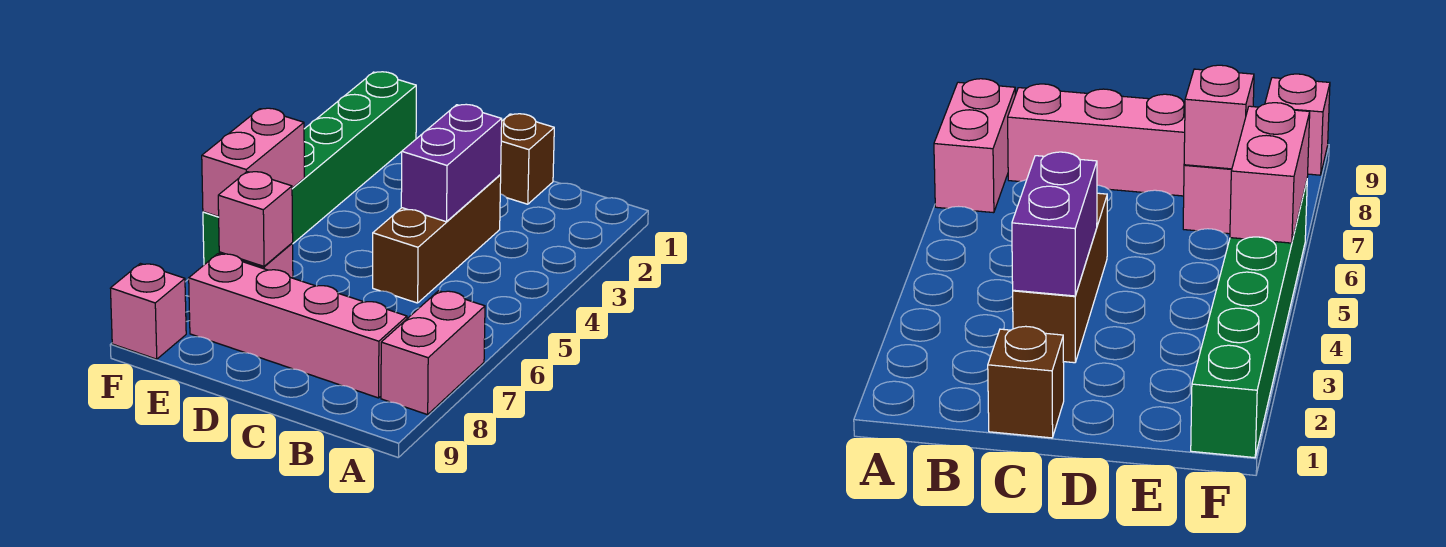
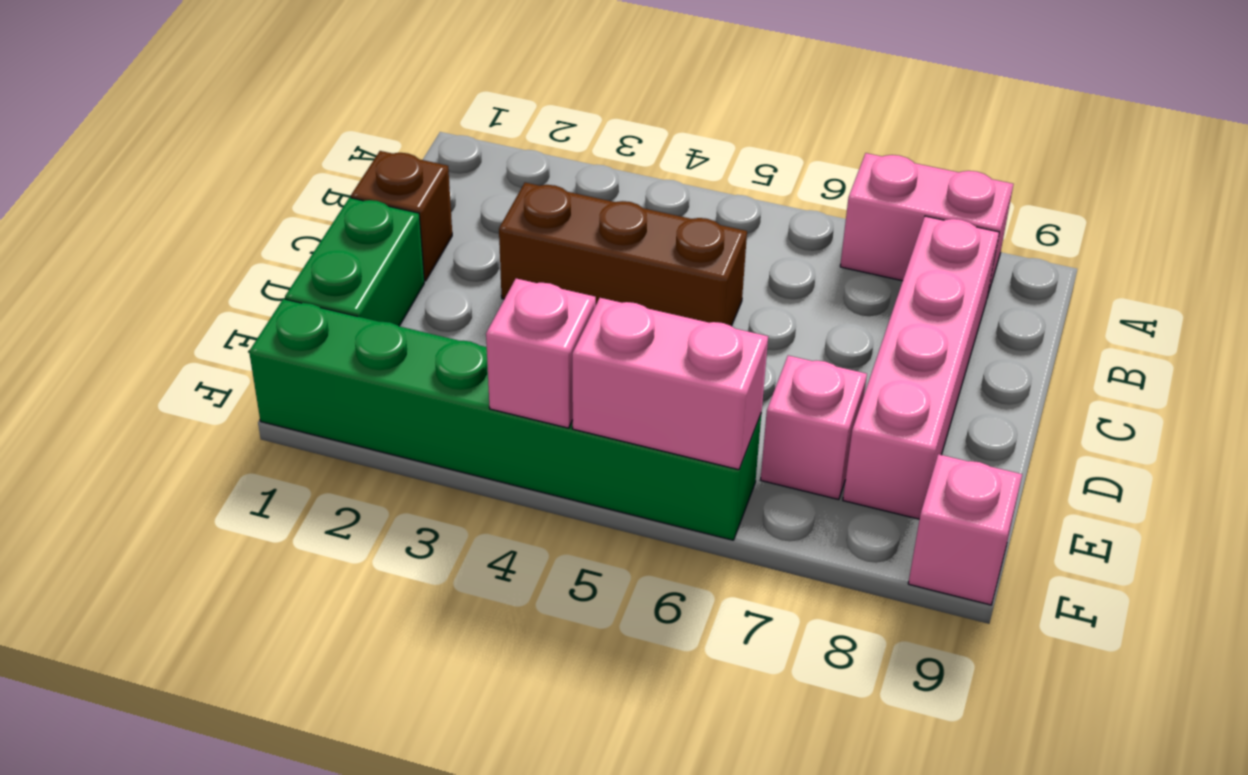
purple brick C3:C4 level 2 -> none
none -> green brick D1:E1 level 1
pink brick E7 level 2 -> pink brick F4 level 2

